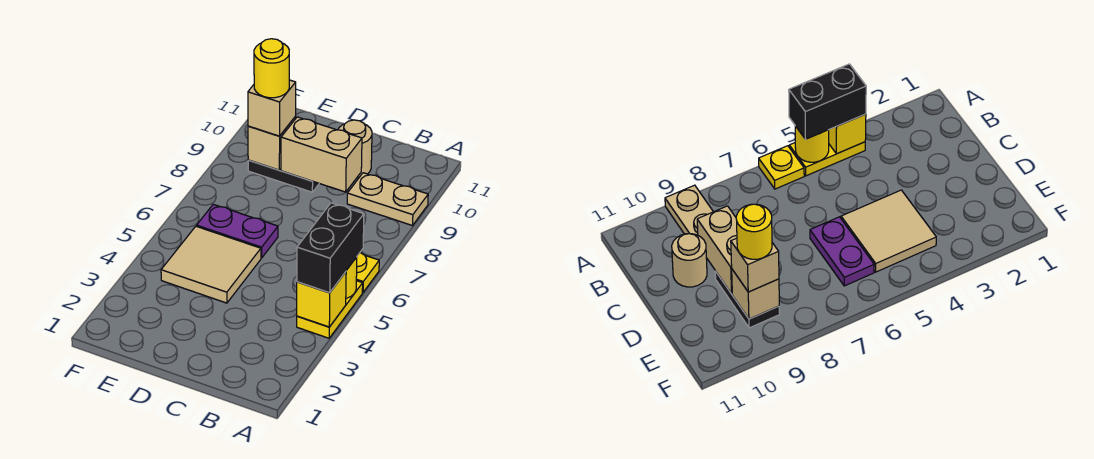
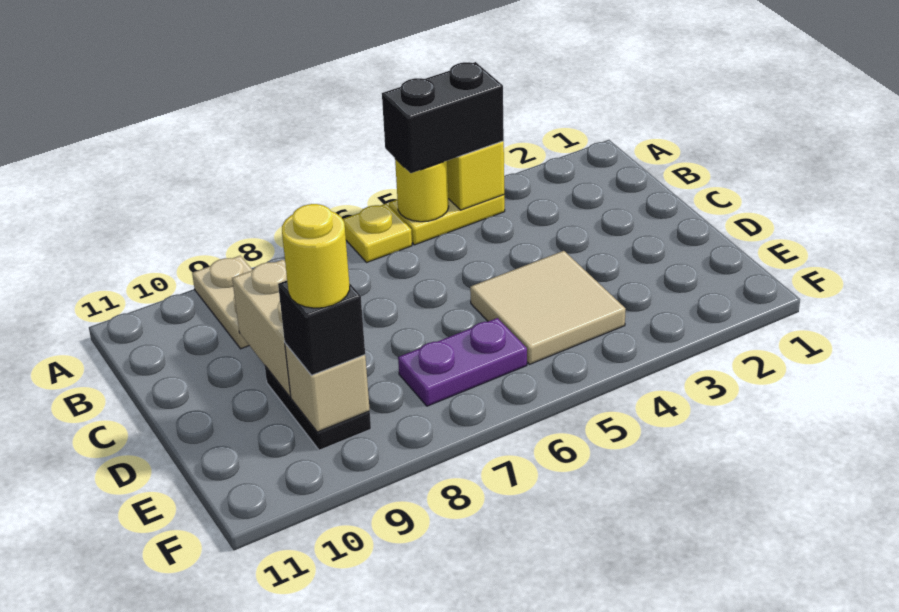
tan round brick C10 level 1 -> none
purple plate D6:E6 level 1 -> purple plate E6:E7 level 1
tan brick E9 level 3 -> black brick E9 level 3

